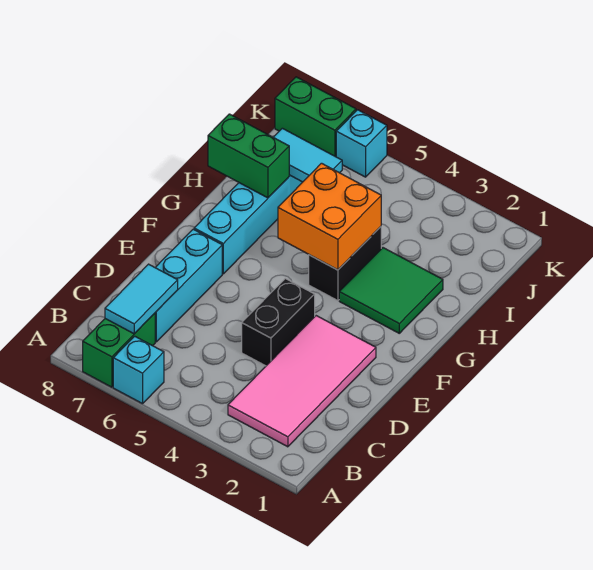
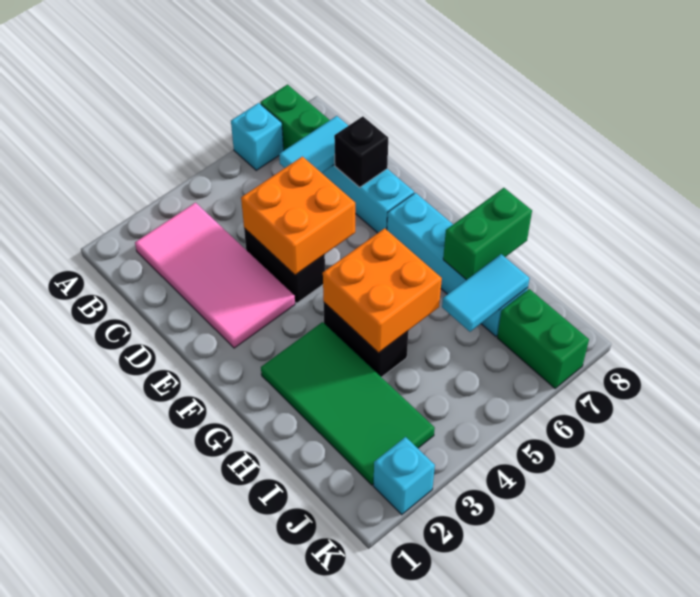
cyan tile B7:C7 level 2 -> cyan tile C6:C7 level 2
none -> orange brick D4:E5 level 2
none -> black brick D7 level 2
green tile G2:H3 level 1 -> green tile G2:J3 level 1
cyan brick K6 level 1 -> cyan brick K2 level 1
green brick K7:K8 level 1 -> green brick J7:K7 level 1

